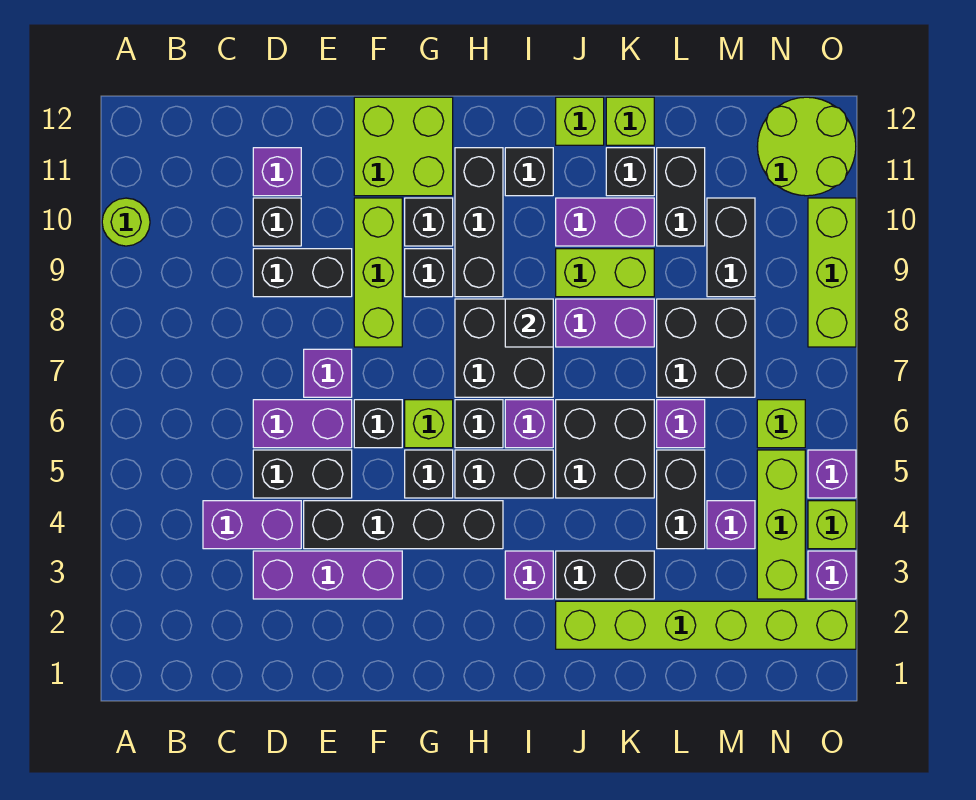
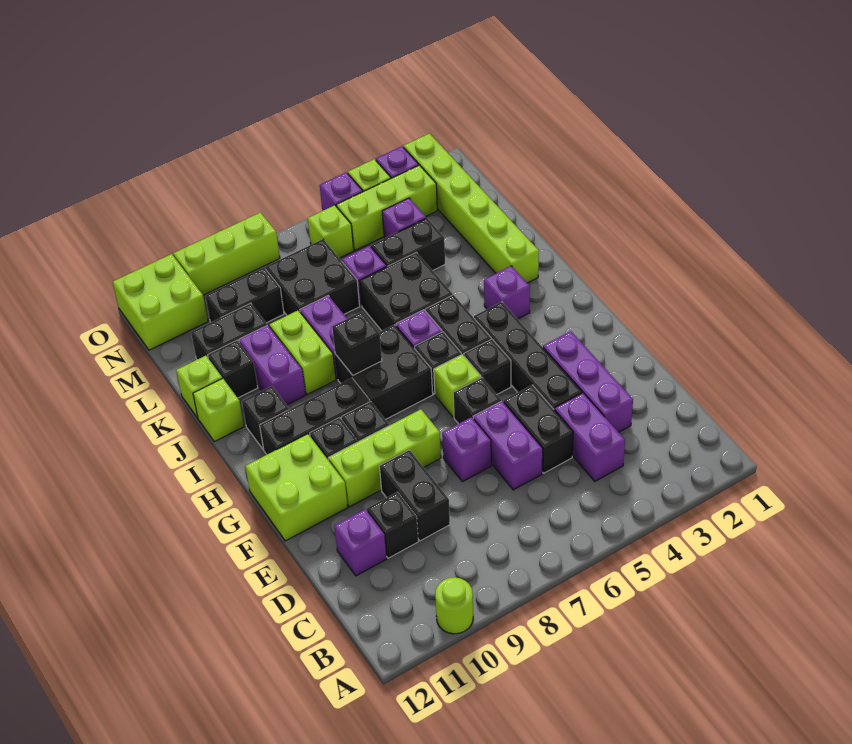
black brick J3:K3 level 1 -> none
lime round brick N11:O12 level 1 -> lime brick N11:O12 level 1

